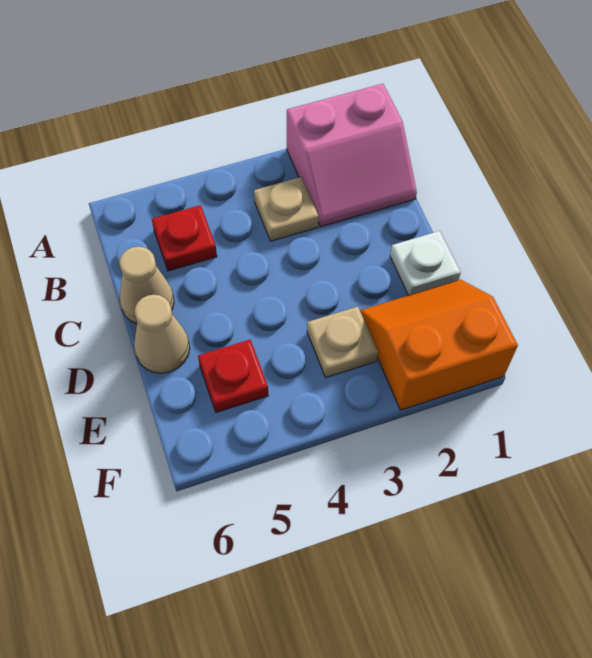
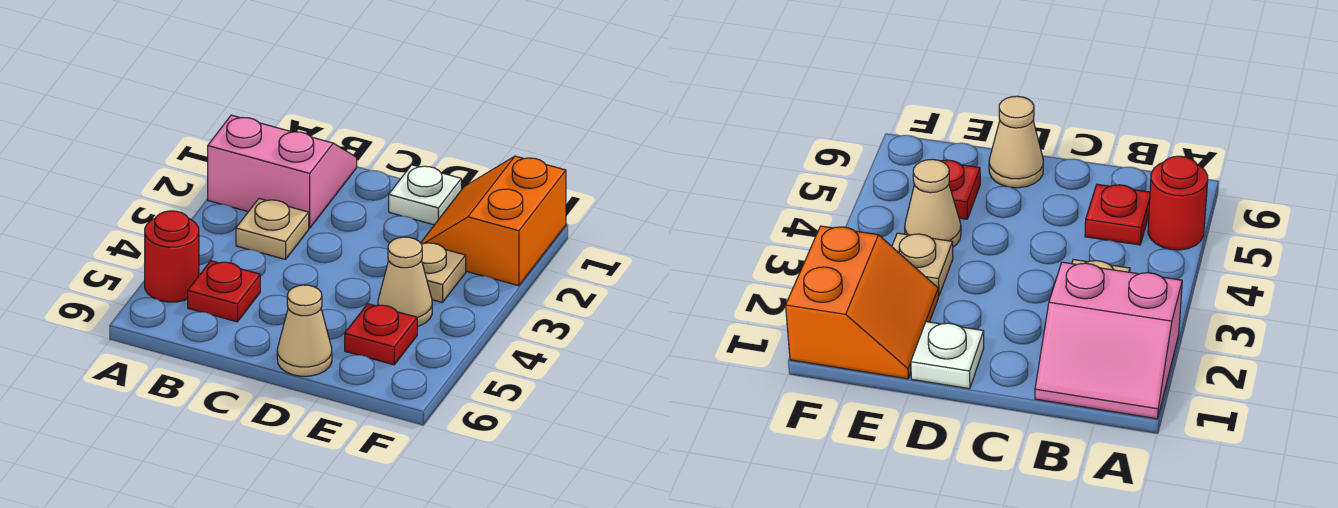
pink slope A1:B2 level 1 top A -> pink slope A1:B2 level 1 top 2
none -> red round brick A5 level 1
tan cone C6 level 1 -> tan cone E4 level 1

